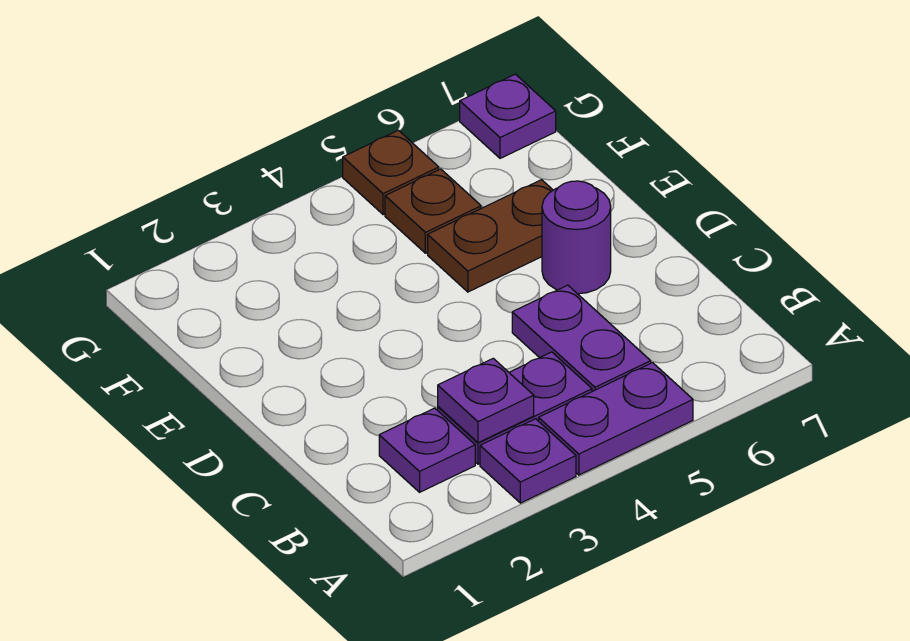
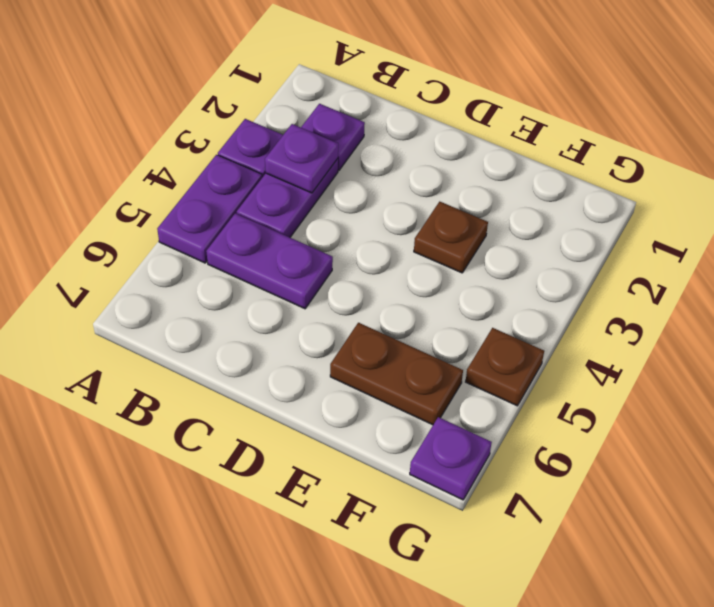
purple round brick D6 level 1 -> none
brown plate E5:E6 level 1 -> brown plate E6:F6 level 1
brown plate F5 level 1 -> brown plate E3 level 1

